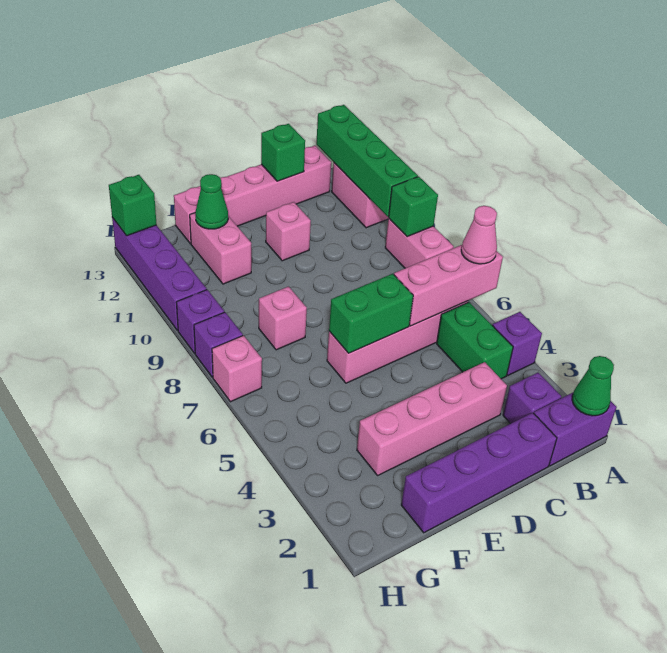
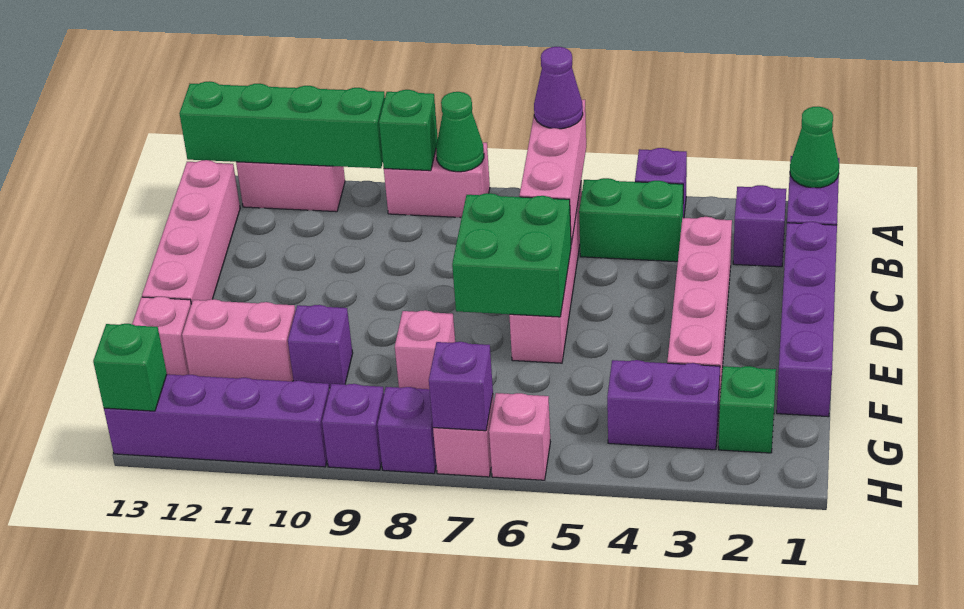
pink cone A6 level 3 -> purple cone A6 level 3
green brick C13 level 2 -> green brick G2 level 1
green brick D6:E6 level 2 -> green brick D6:E7 level 2
pink brick D11 level 1 -> pink brick H6 level 1
none -> purple brick F10 level 1
green cone F12 level 2 -> green cone A8 level 2
none -> purple brick G3:G4 level 1
none -> purple brick H7 level 2

